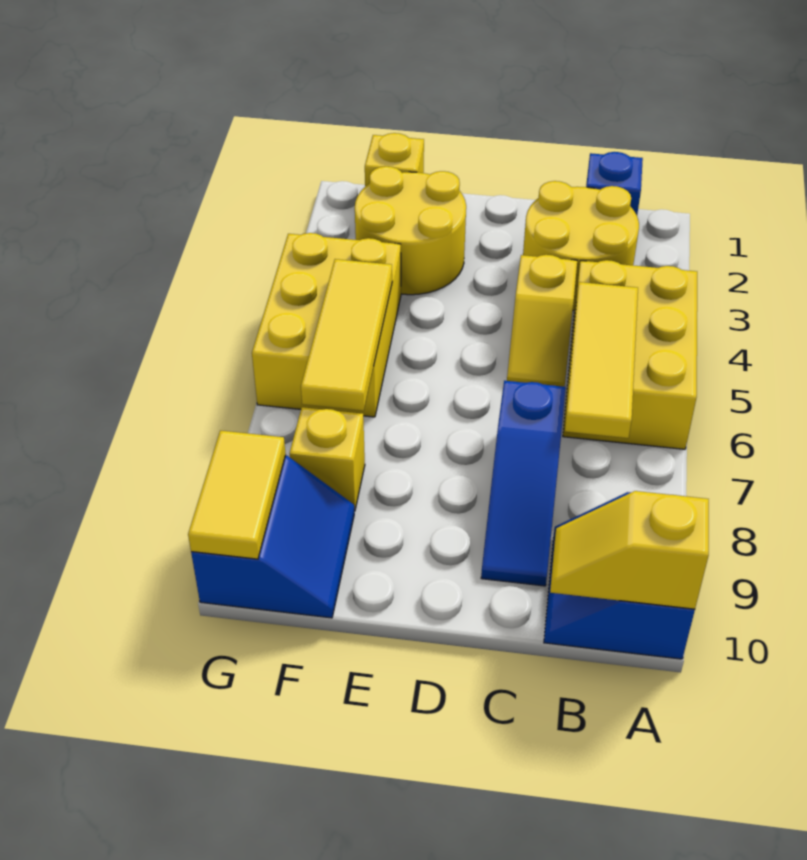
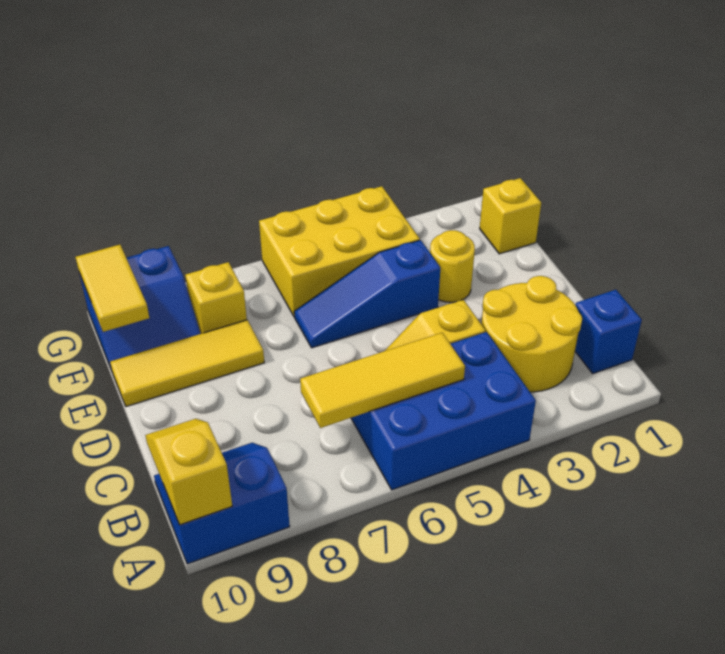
yellow brick A4:B6 level 1 -> blue brick A4:B6 level 1
blue slope C7:C9 level 1 top 7 -> blue slope E4:E6 level 1 top 4
yellow round brick E2:F3 level 1 -> yellow round brick E3 level 1
yellow tile F5:F7 level 2 -> yellow tile E8:E10 level 1
yellow tile G9:G10 level 2 -> yellow tile F10:G10 level 2

